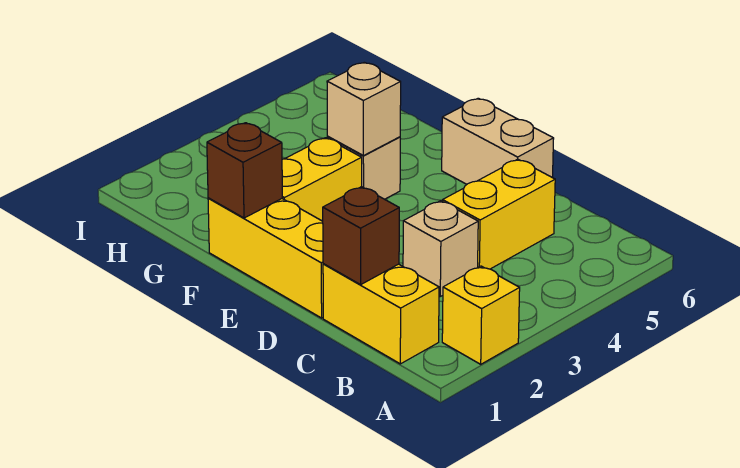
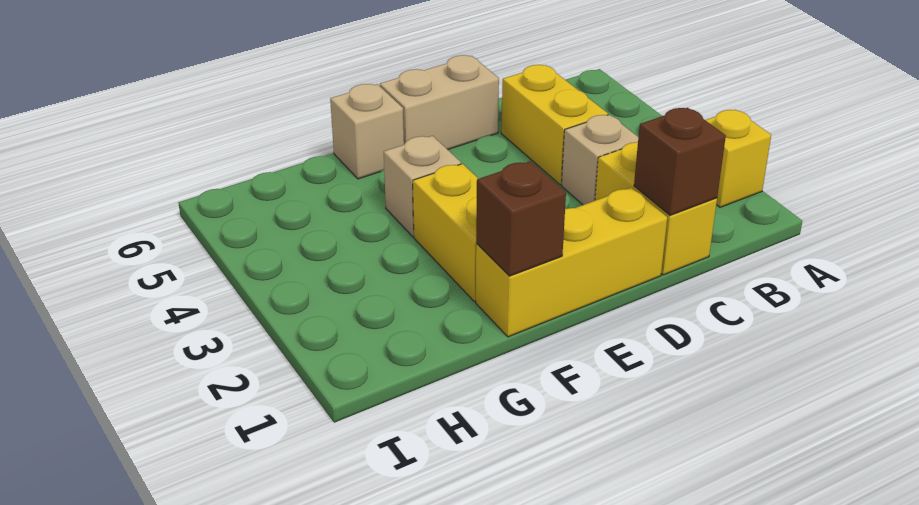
yellow brick B1:C1 level 1 -> yellow brick C1:C2 level 1
tan brick F4 level 2 -> tan brick F6 level 1

